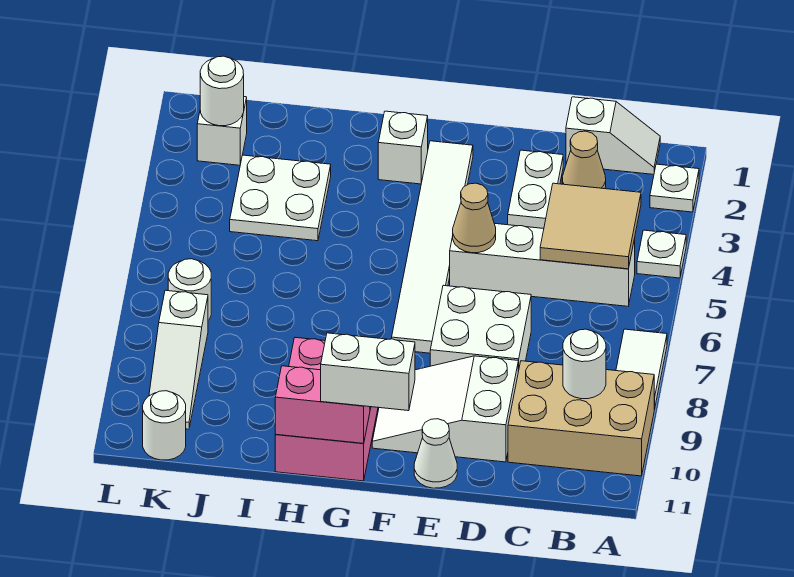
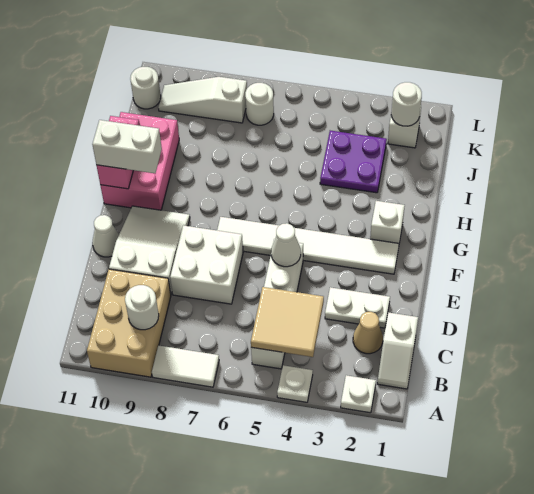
tan cone E5 level 2 -> white cone E5 level 2
white brick F11:G11 level 3 -> white brick G10:G11 level 3
pink brick G9:H11 level 1 -> pink brick G10:I11 level 1
white plate I3:J4 level 1 -> purple plate I3:J4 level 1

